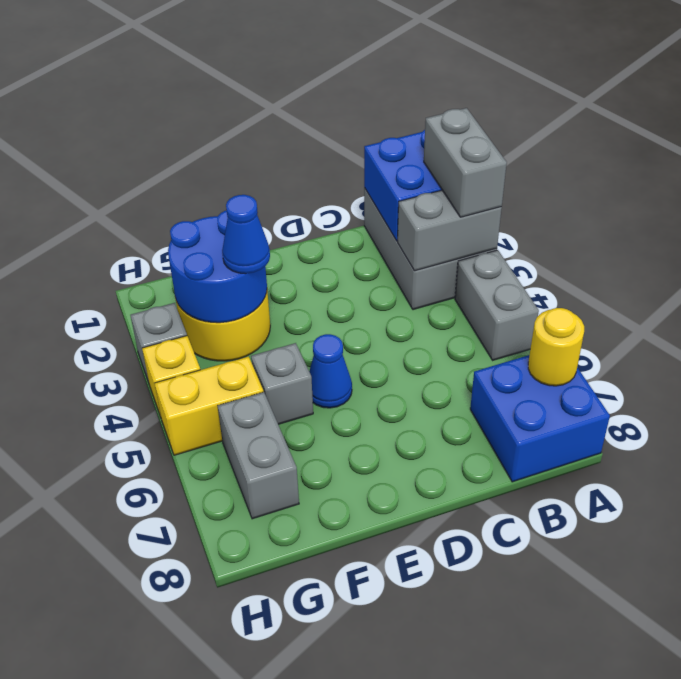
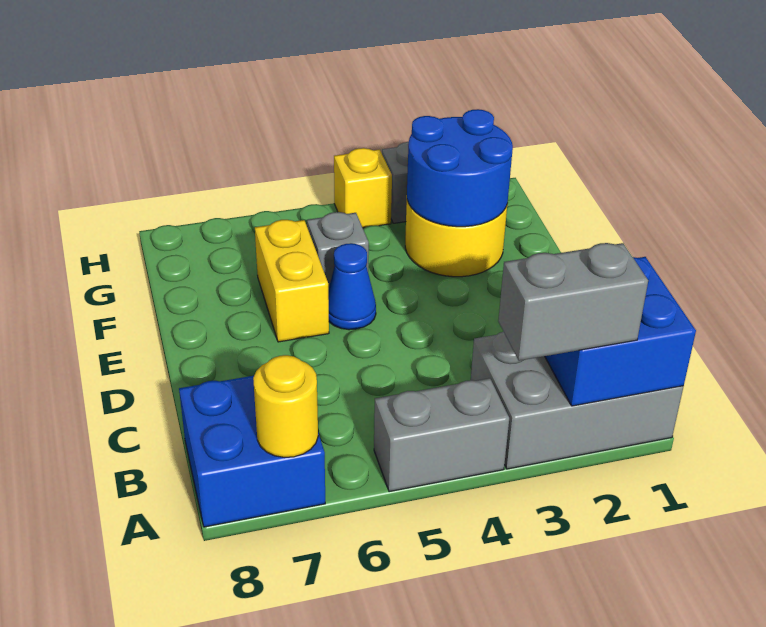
grey brick A3:B3 level 2 -> none
blue cone F3 level 3 -> none
yellow brick G5:H5 level 1 -> yellow brick E6:F6 level 1
grey brick G6:G7 level 1 -> none

